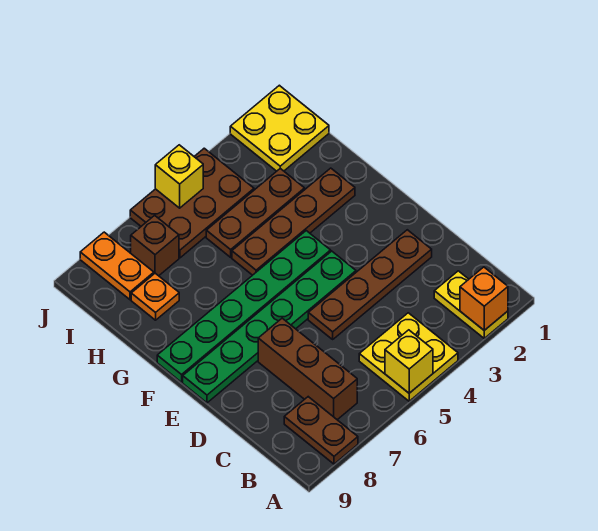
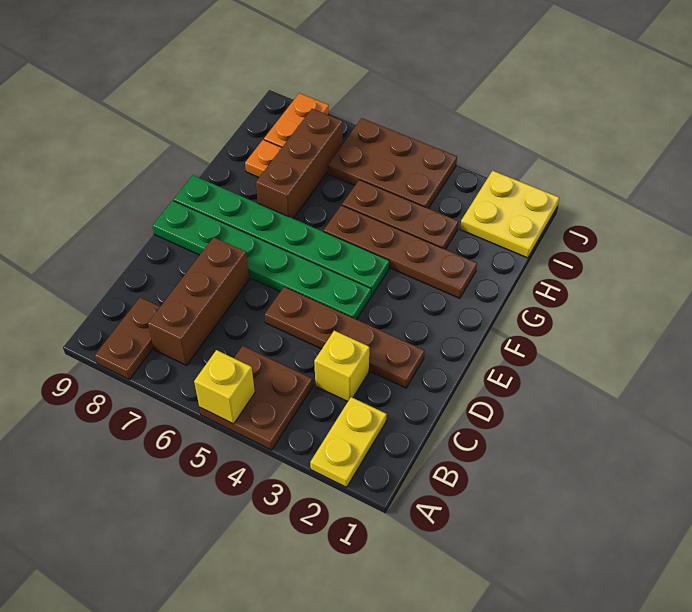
orange brick A2 level 2 -> none
yellow plate A4:B5 level 1 -> brown plate A4:B5 level 1
brown brick I7 level 1 -> brown brick G7:I7 level 1
yellow brick J5 level 2 -> yellow brick C3 level 1

